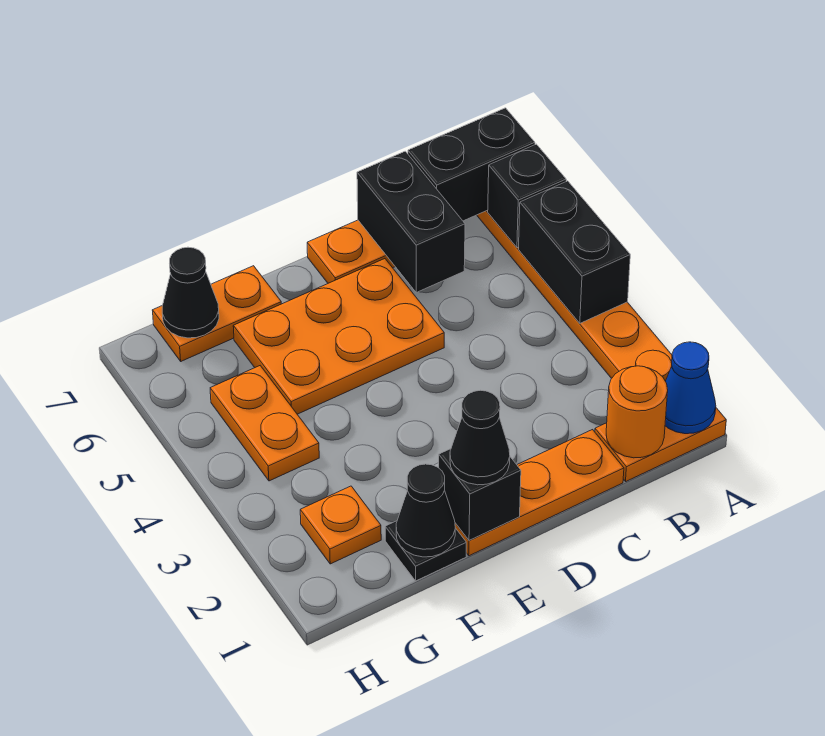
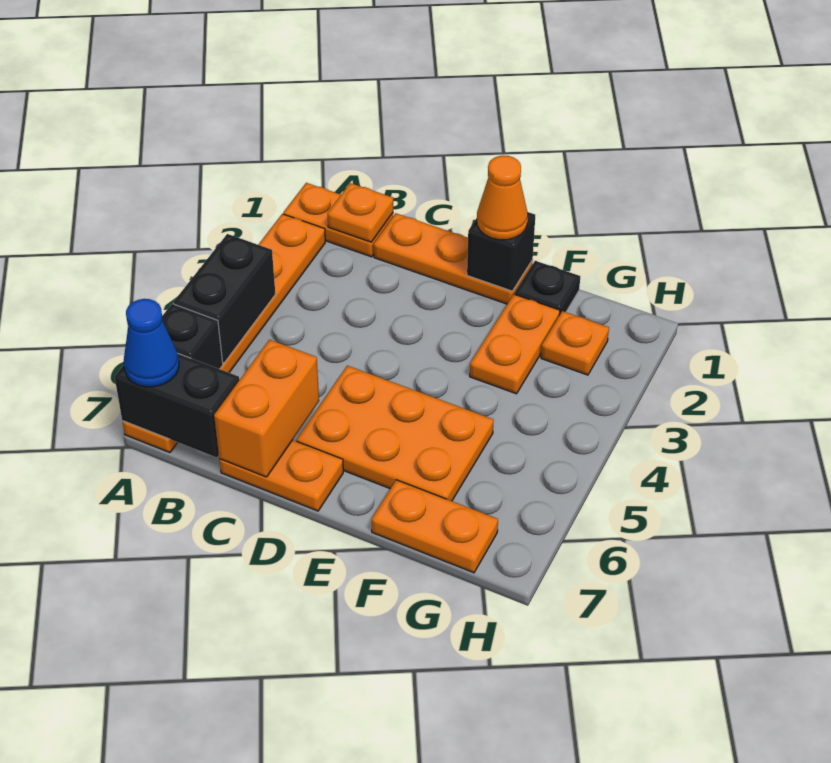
blue cone A1 level 2 -> blue cone A7 level 3
orange round brick B1 level 2 -> orange plate B1 level 2
black brick C6:C7 level 2 -> orange brick C6:C7 level 2
black cone E1 level 3 -> orange cone E1 level 3
black cone F1 level 2 -> none
orange plate G4:G5 level 1 -> orange plate F2:F3 level 1
black cone G7 level 2 -> none

